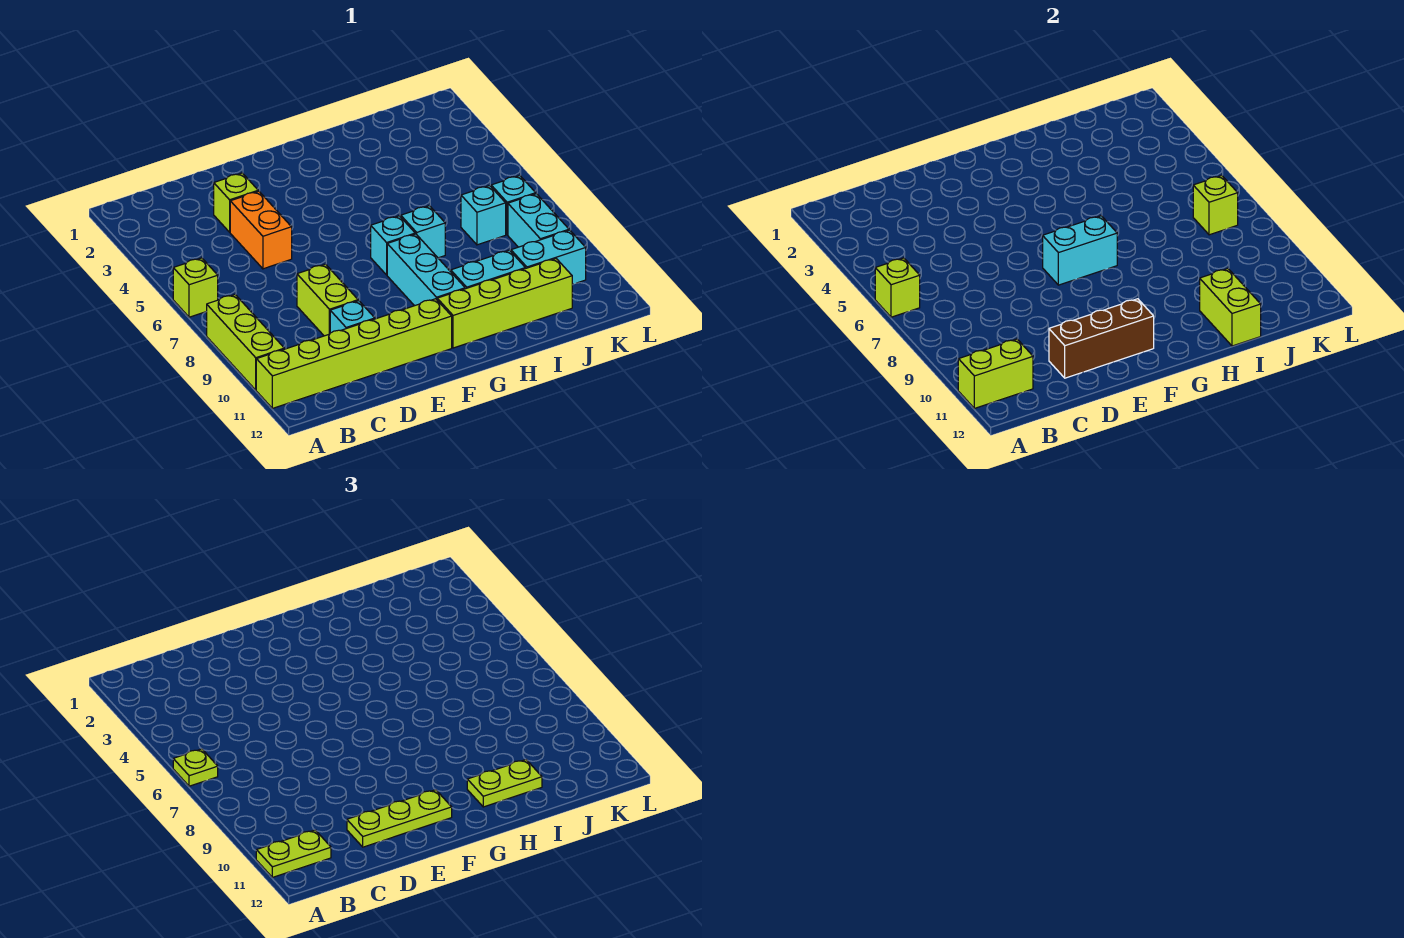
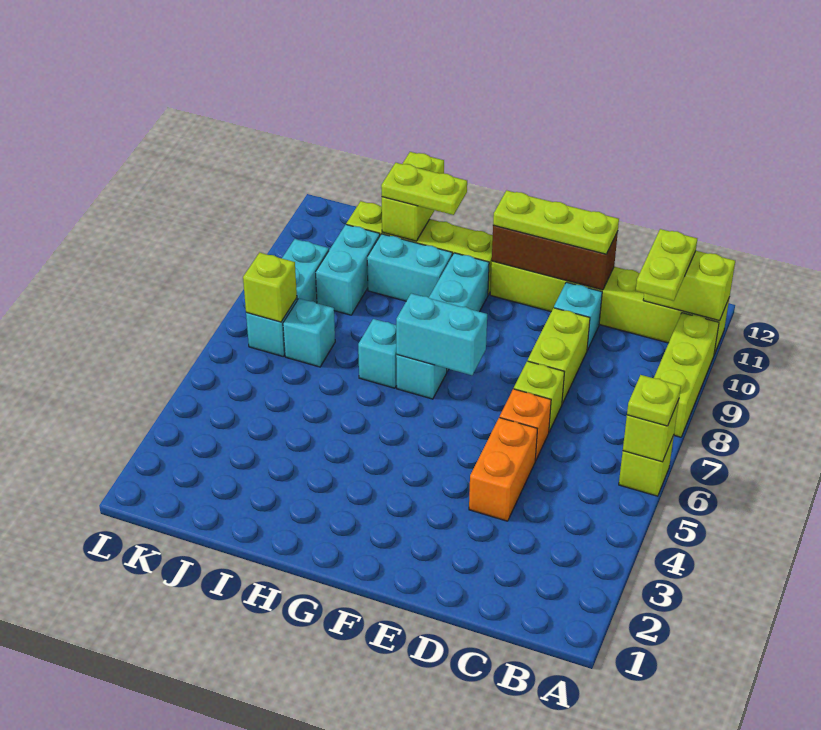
lime plate A11:B11 level 3 -> lime plate B10:B11 level 3
lime brick D3 level 1 -> lime brick D7 level 1
none -> orange brick D6 level 1
cyan brick J10:K10 level 1 -> cyan brick J9:J10 level 1

